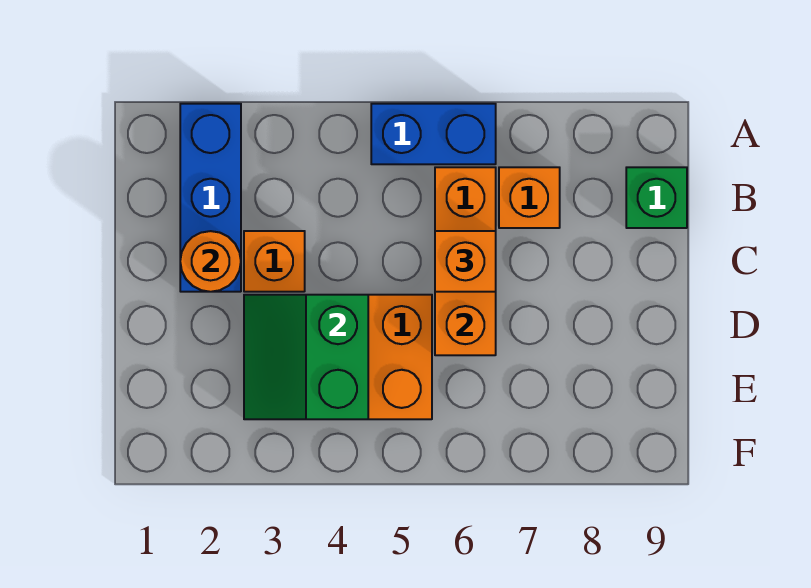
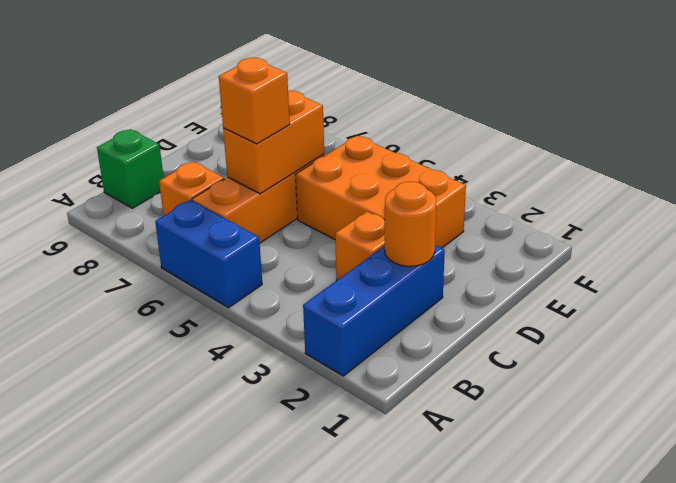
green slope D3:E4 level 2 top 4 -> none

